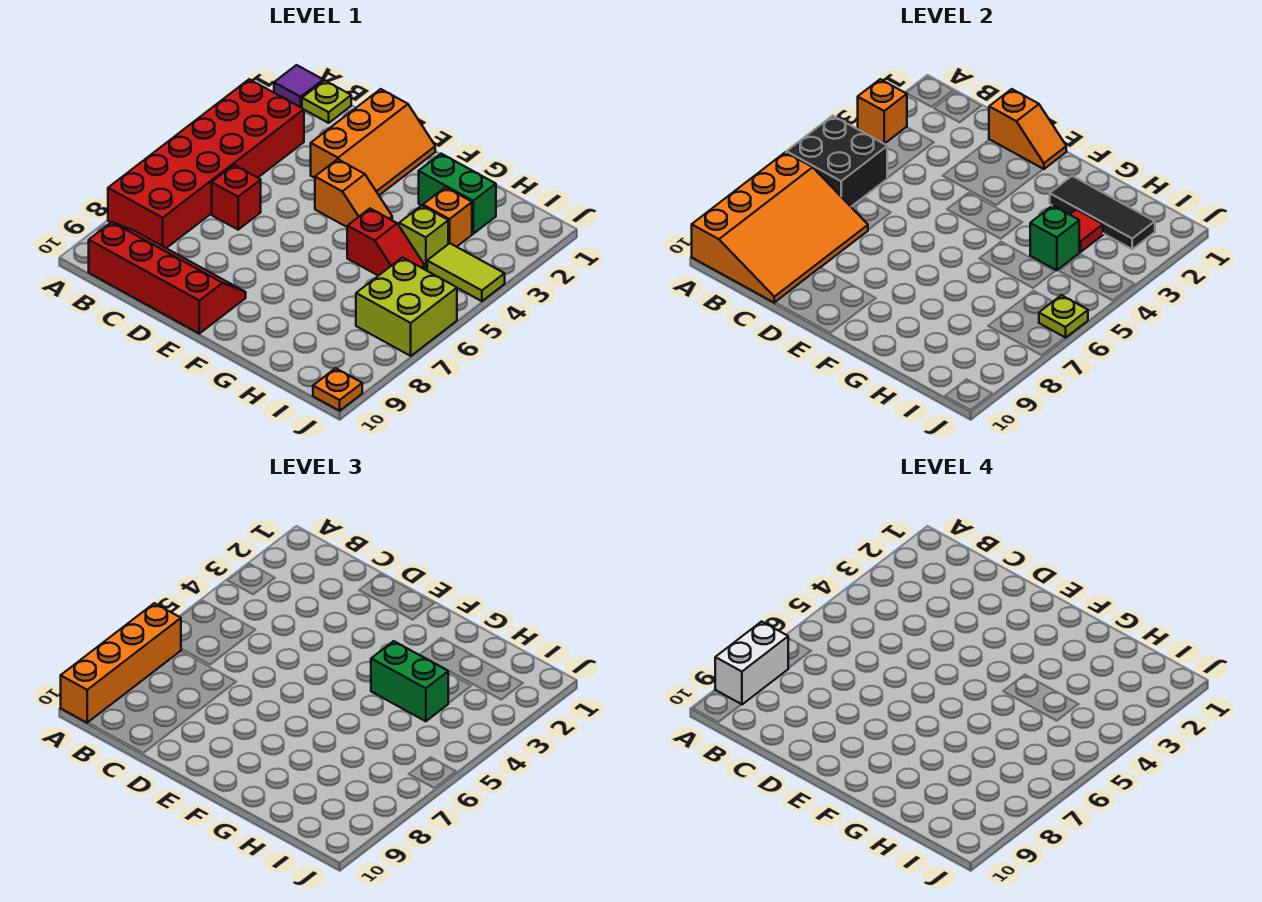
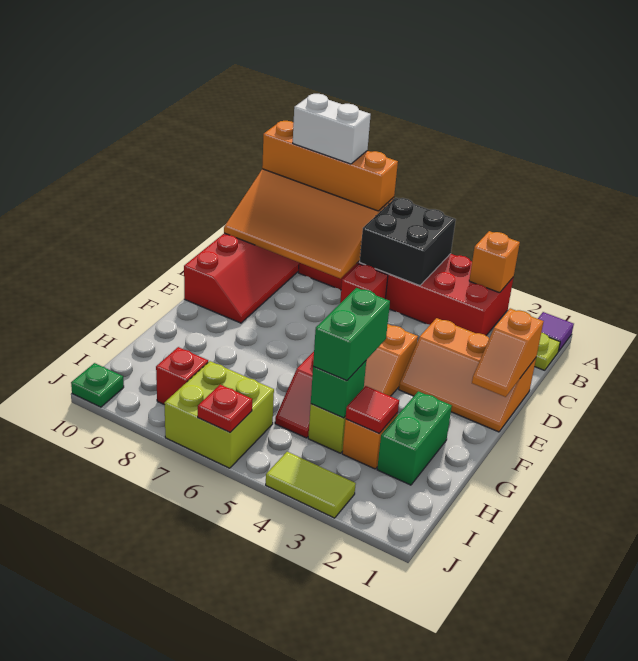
black tile G2:I2 level 2 -> none
lime tile I4:J4 level 1 -> lime tile J3:J4 level 1
none -> red brick I8 level 1
lime plate J6 level 2 -> red plate J6 level 2
orange plate J10 level 1 -> green plate J10 level 1

